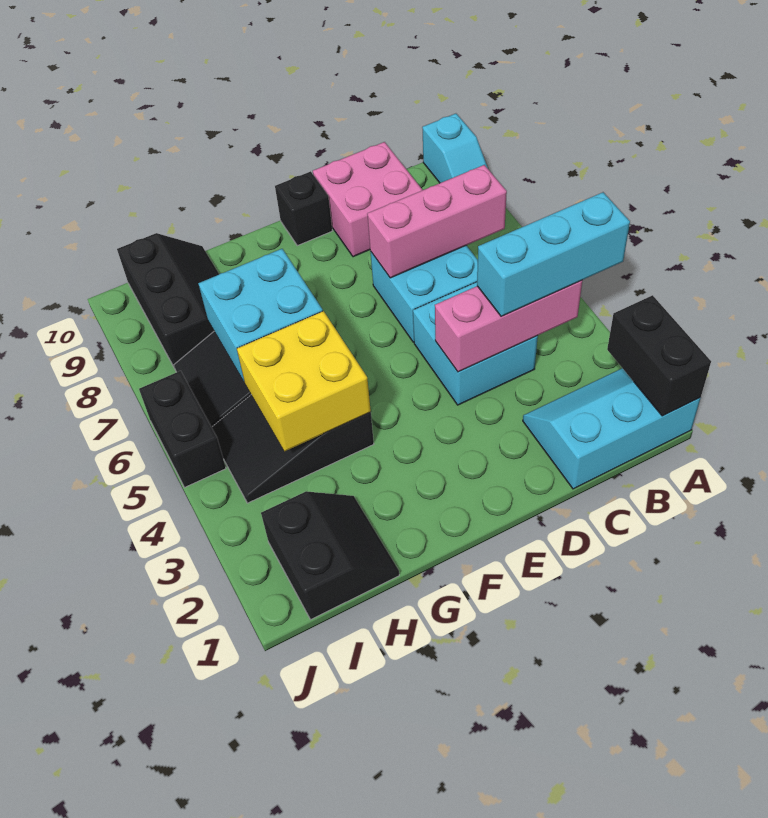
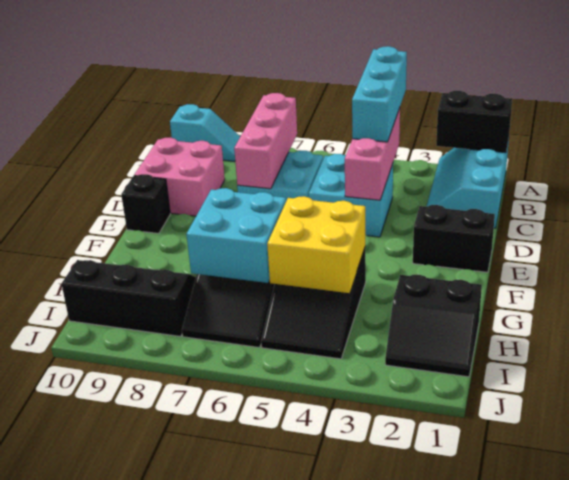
black slope H1:I2 level 1 top I -> black slope H1:I2 level 1 top H
black brick J5:J6 level 1 -> black brick E1:E2 level 1

